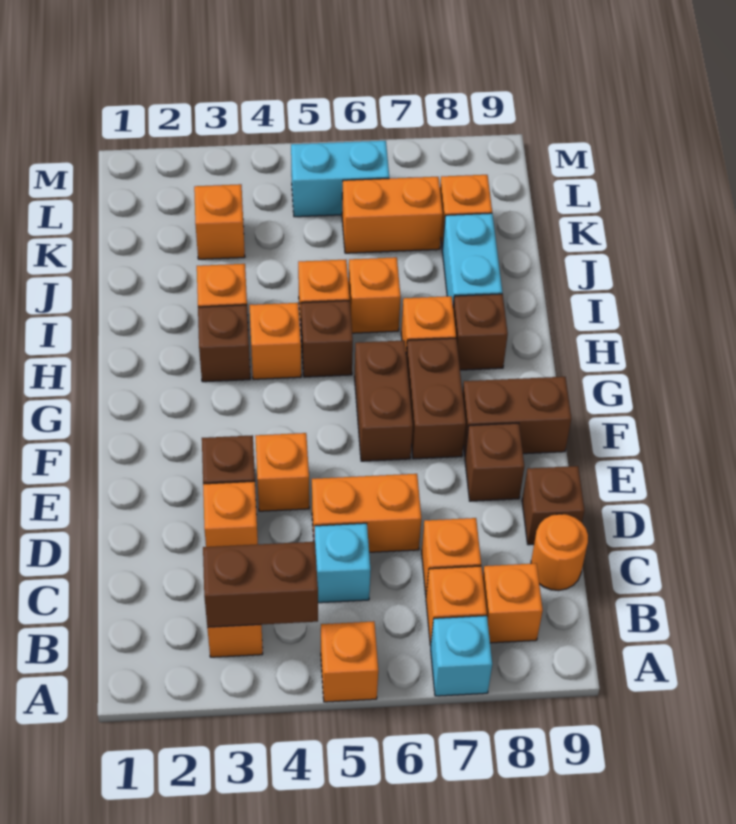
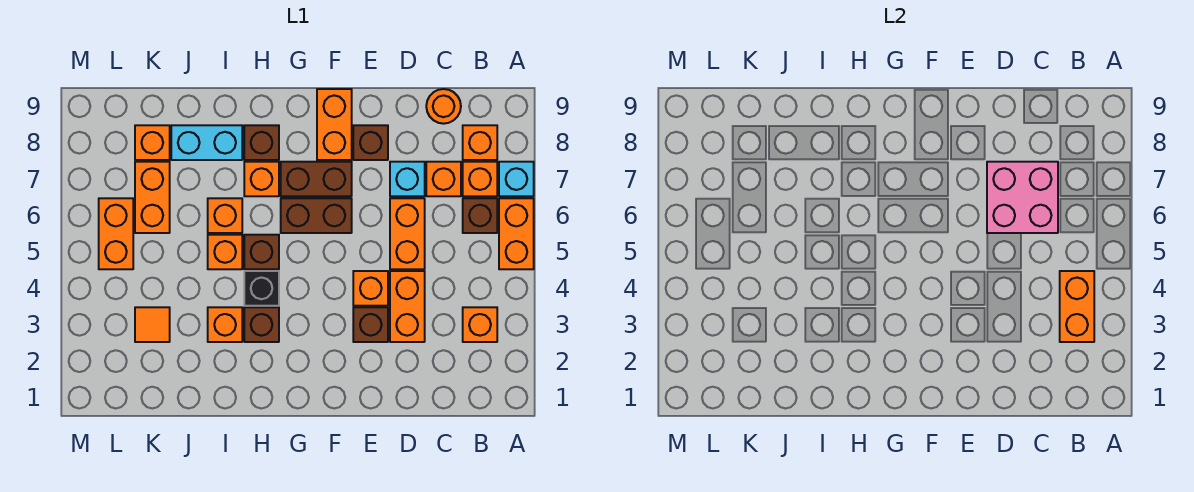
orange brick A5 level 1 -> orange brick A5:A6 level 1
brown brick B3:B4 level 2 -> orange brick B3:B4 level 2
cyan brick C5 level 1 -> cyan brick D7 level 1
none -> pink brick C6:D7 level 2
orange brick D3 level 1 -> orange brick D3:D4 level 1
brown brick D9 level 1 -> brown brick B6 level 1
brown brick F8:F9 level 1 -> orange brick F8:F9 level 1
orange brick H4 level 1 -> black brick H4 level 1
orange brick K3 level 1 -> orange tile K3 level 1
cyan brick L5:L6 level 1 -> orange brick L5:L6 level 1

